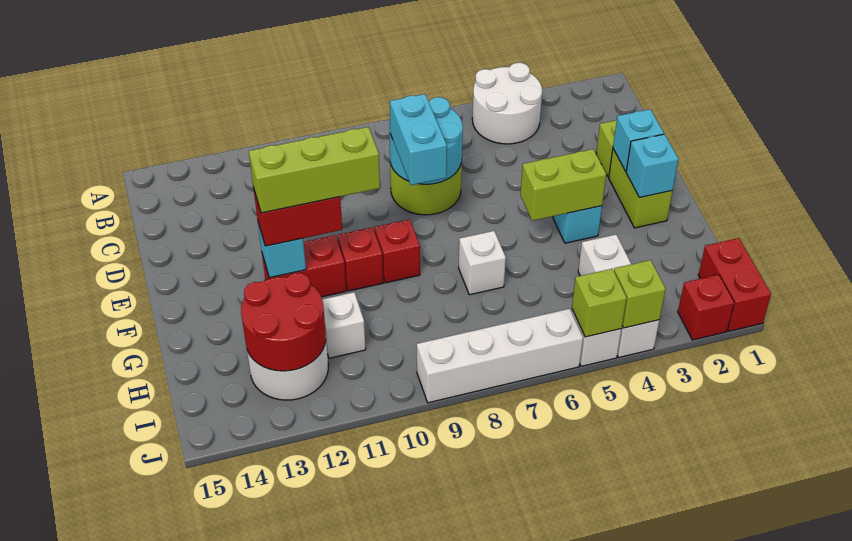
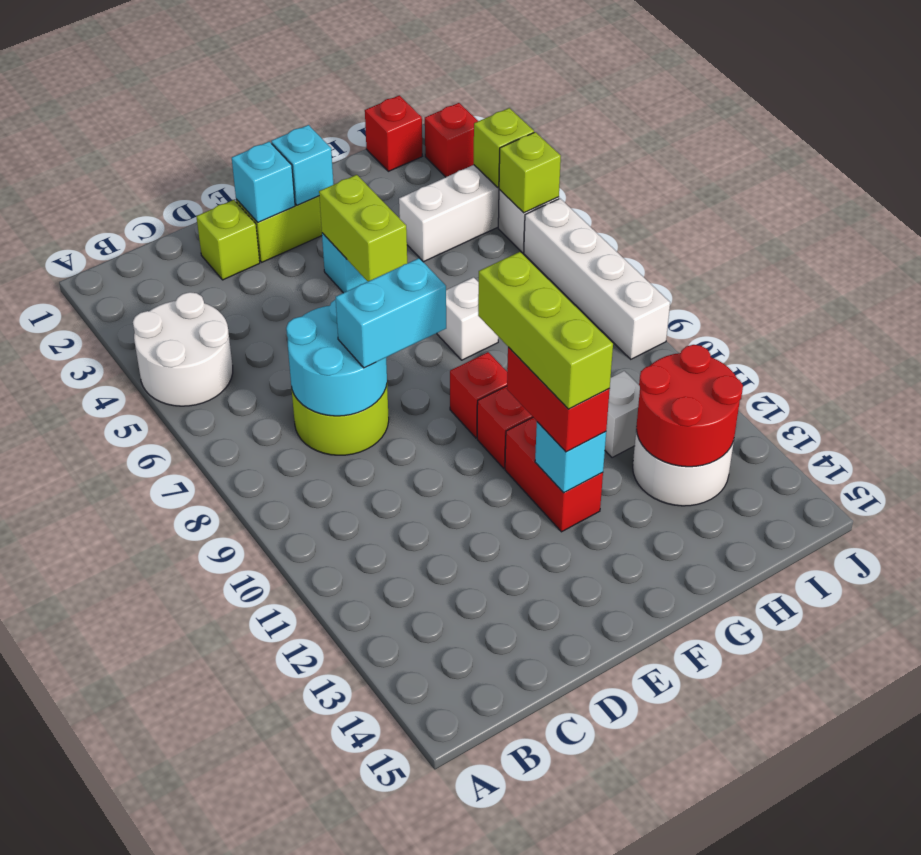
red brick I1:J1 level 1 -> red brick I1 level 1

